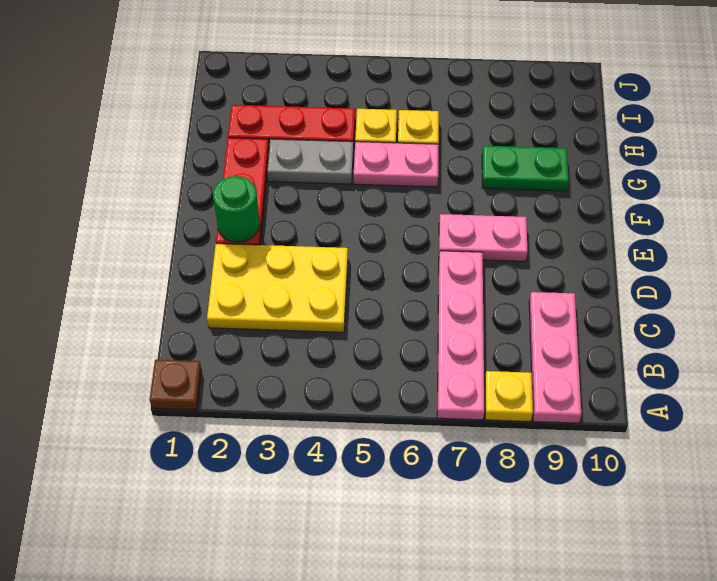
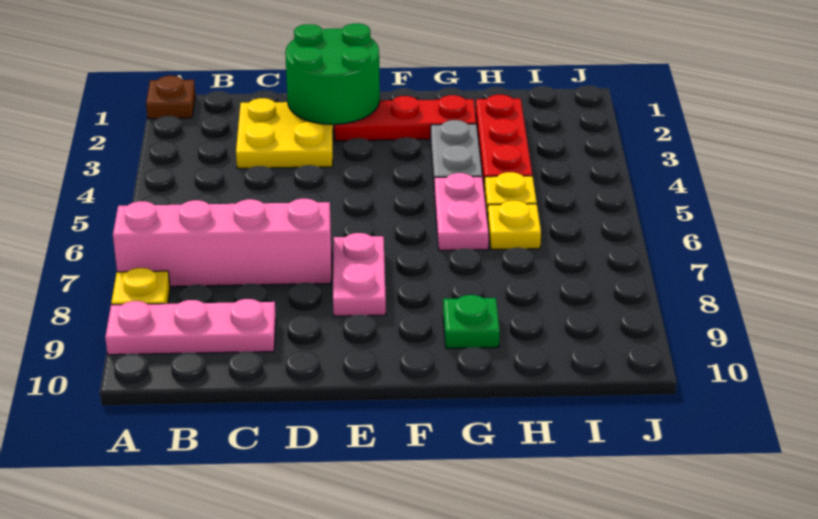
pink plate A7:D7 level 1 -> pink brick A7:D7 level 1
yellow plate C2:D4 level 1 -> yellow plate C2:D3 level 1
green round brick E2 level 2 -> green round brick D1:E2 level 2
green plate G8:G9 level 1 -> green plate G9 level 1

